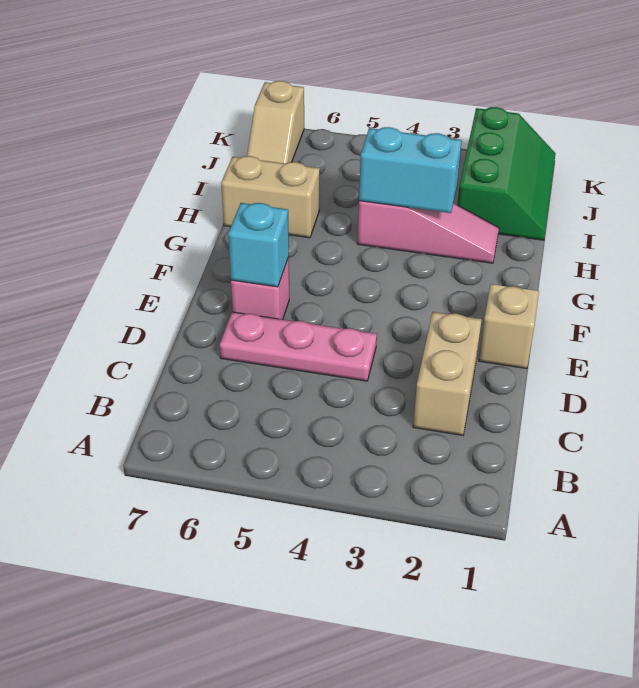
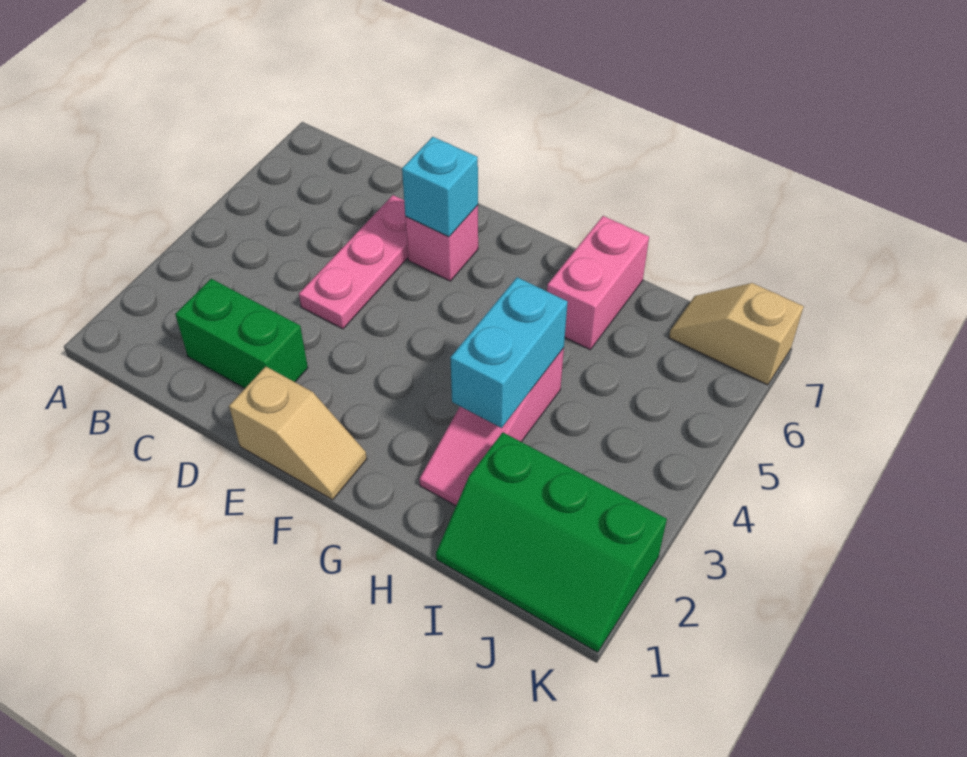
tan brick C2:D2 level 1 -> green brick C2:D2 level 1
tan brick H6:H7 level 1 -> pink brick H6:H7 level 1

